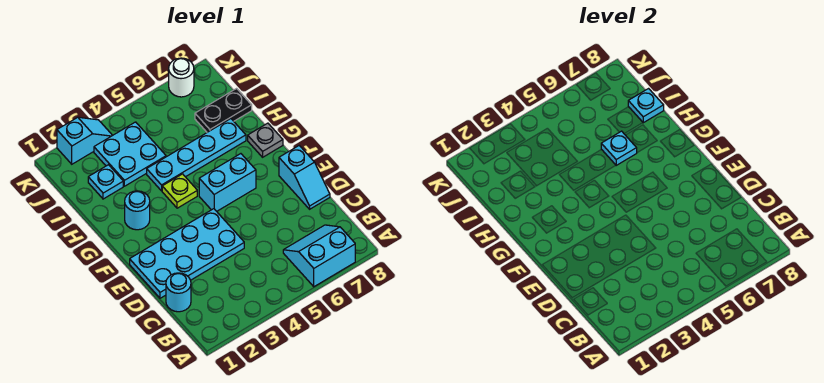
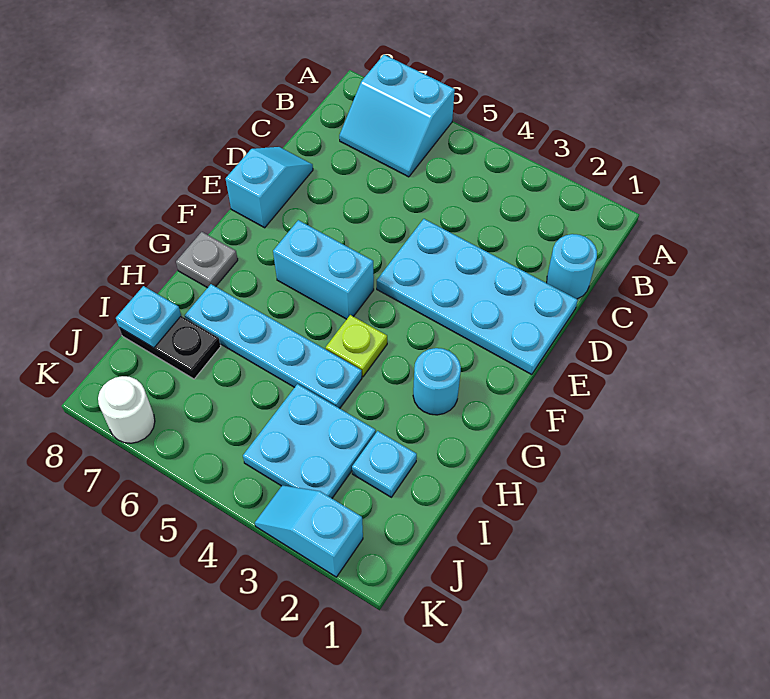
cyan plate H6 level 2 -> none

